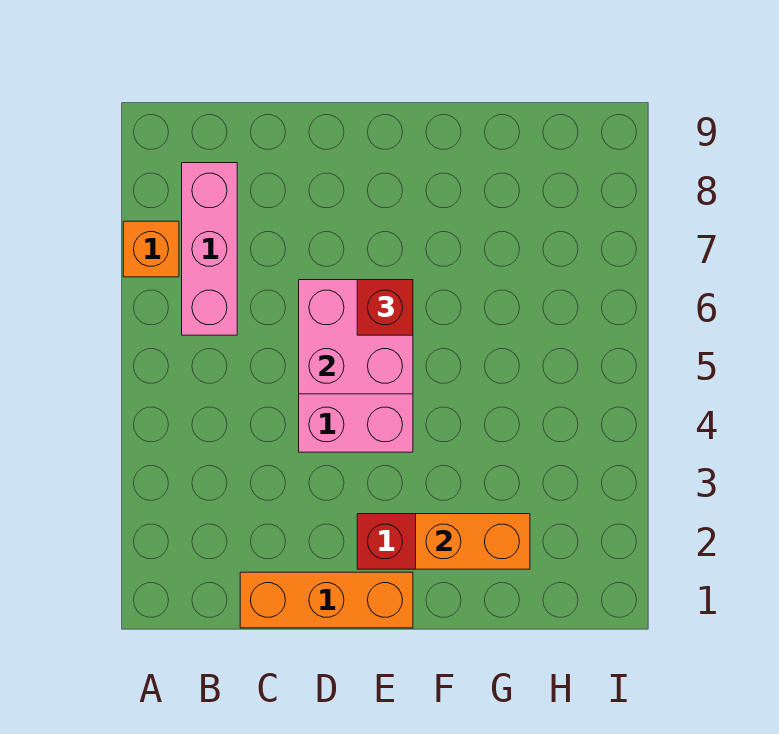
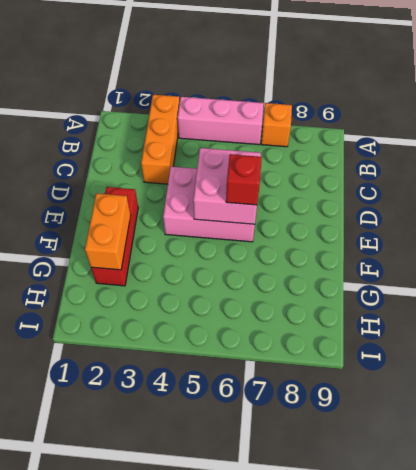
pink brick B6:B8 level 1 -> pink brick A4:A6 level 1
orange brick C1:E1 level 1 -> orange brick A3:C3 level 1

